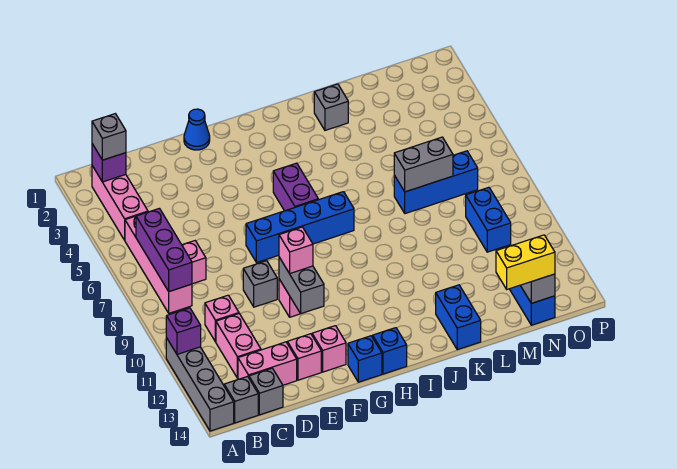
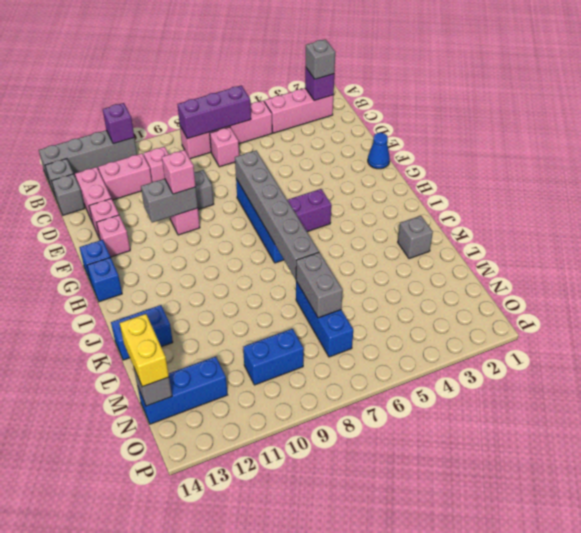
none -> grey brick F7:K7 level 2

